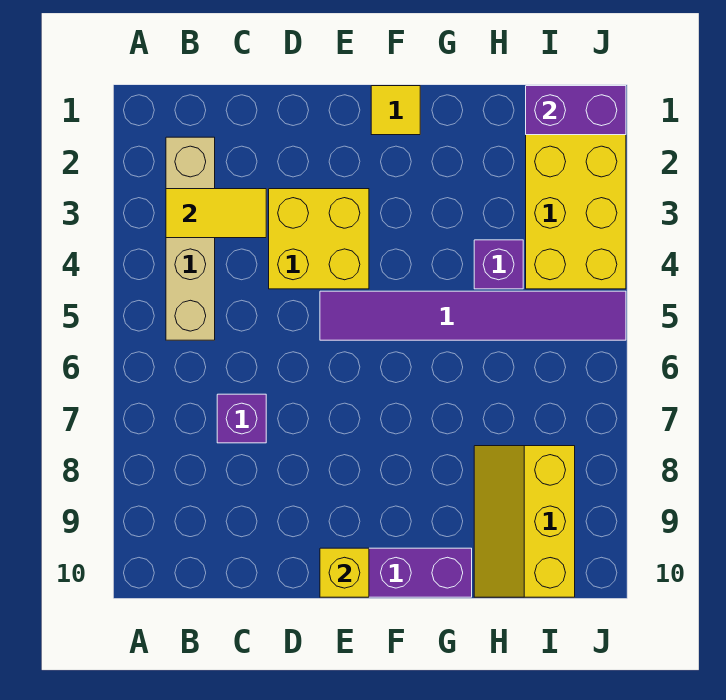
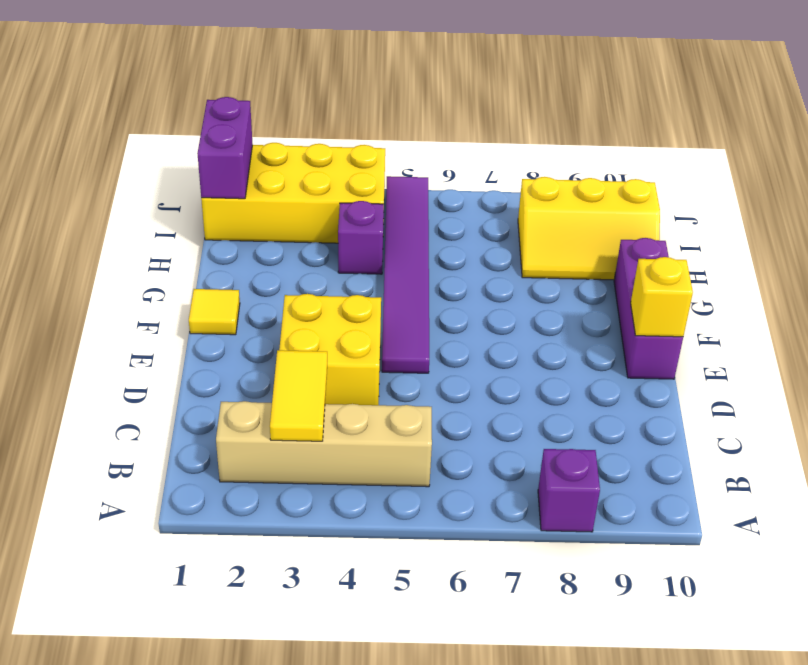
purple brick C7 level 1 -> purple brick A8 level 1

